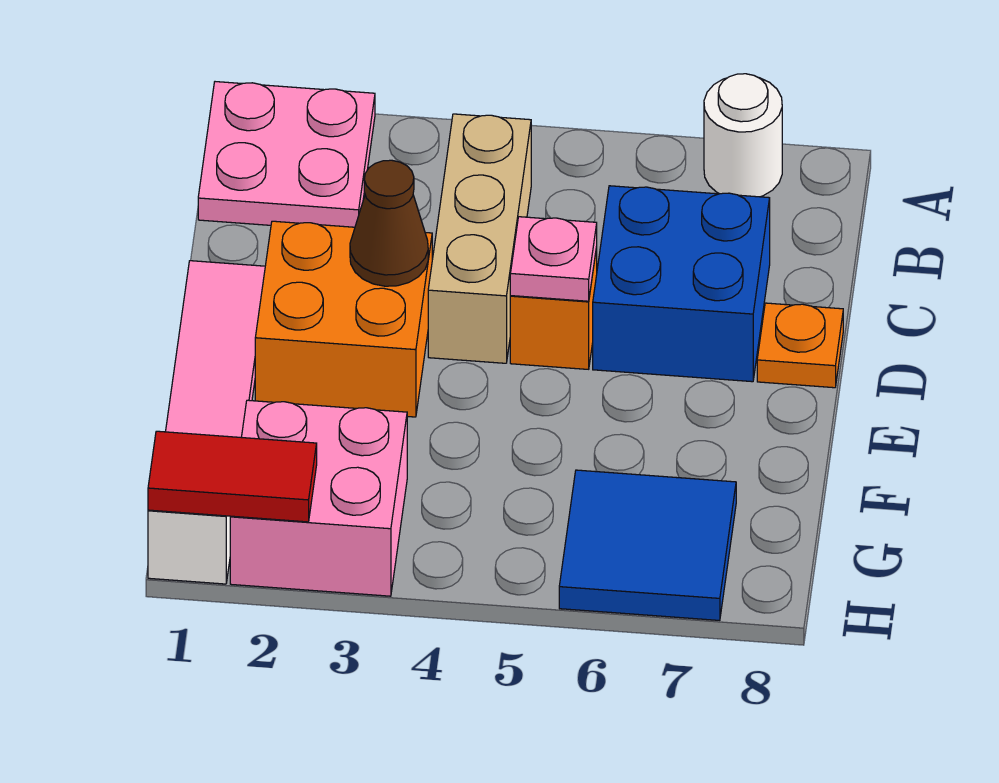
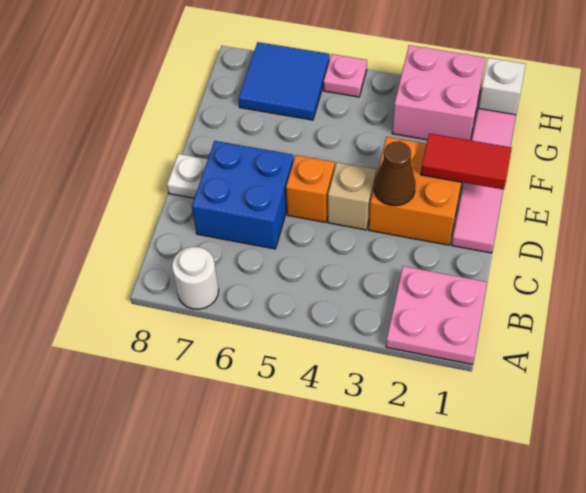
tan brick B4:D4 level 1 -> tan brick D4 level 1
pink plate D5 level 2 -> pink plate H5 level 1
orange plate D8 level 1 -> white plate D8 level 1
red tile H1:H2 level 2 -> red tile E1:E2 level 2

